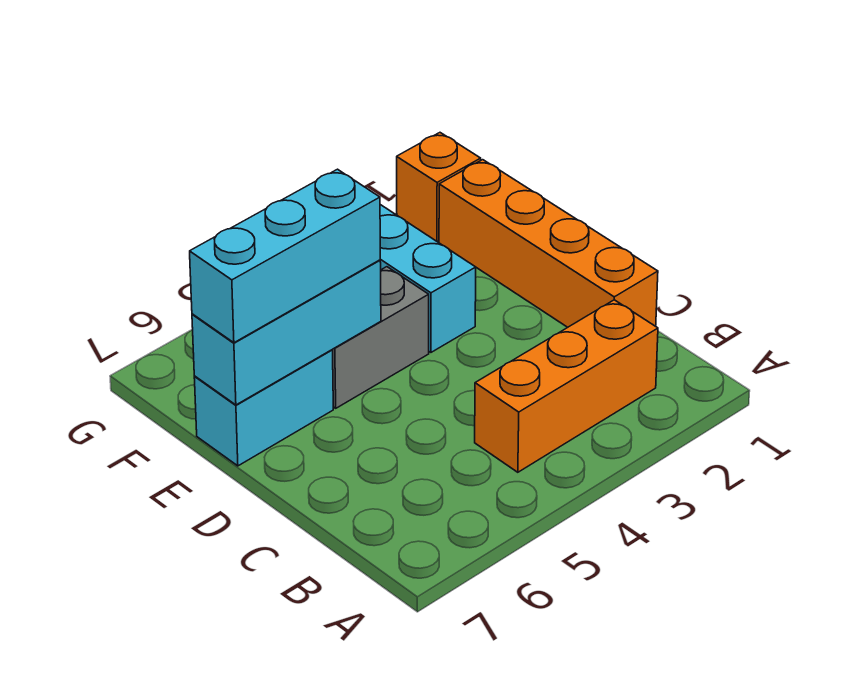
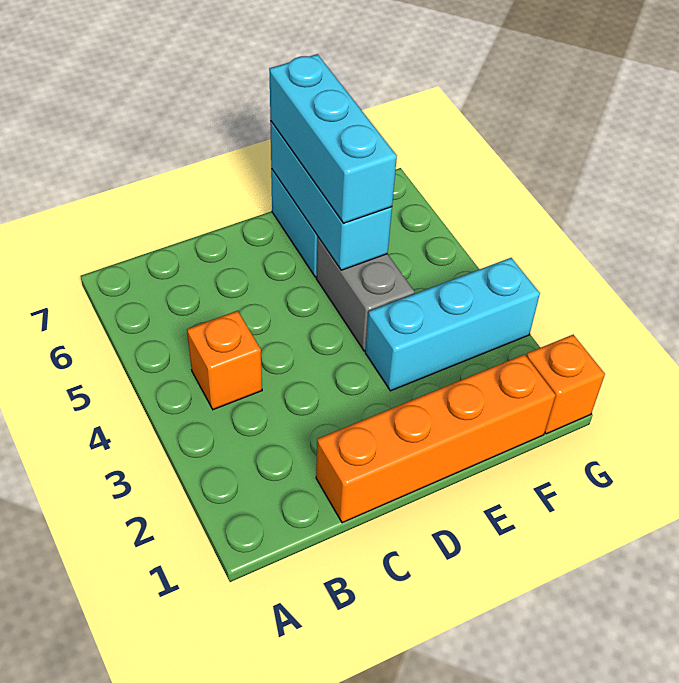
orange brick B2:B4 level 1 -> orange brick B4 level 1

